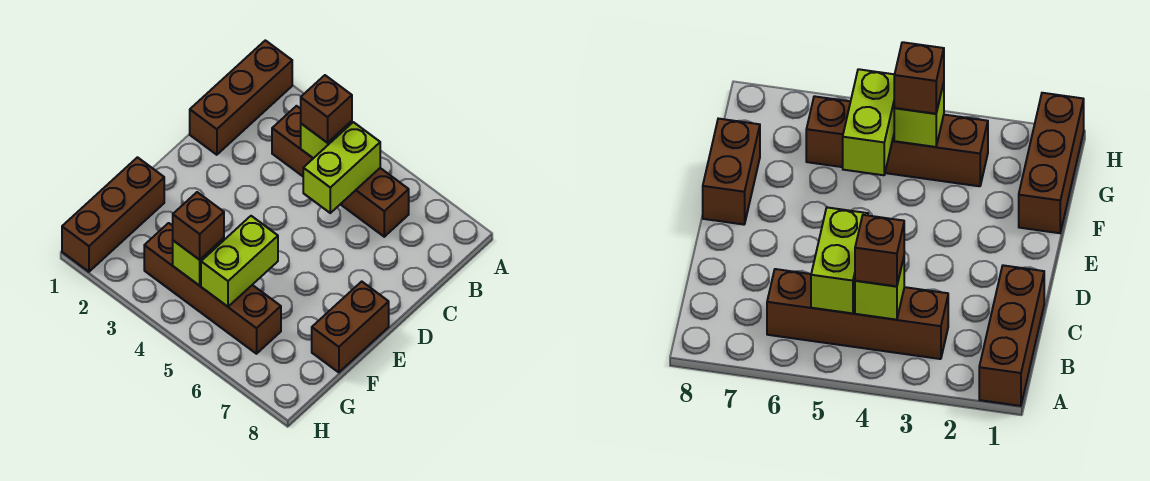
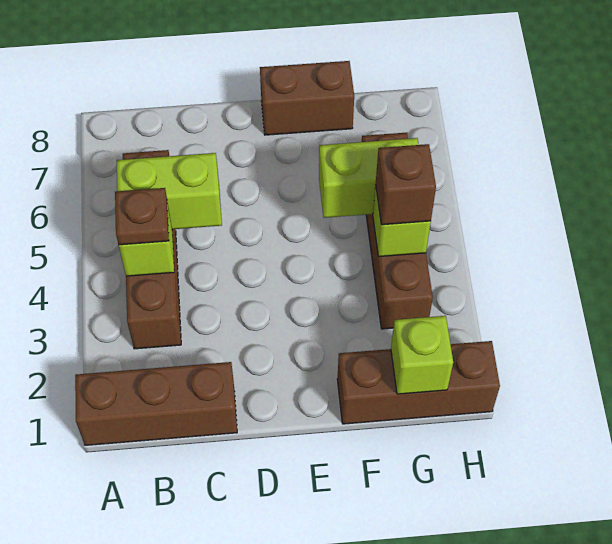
brown brick B4 level 3 -> brown plate B4 level 3
none -> lime brick G1 level 2

